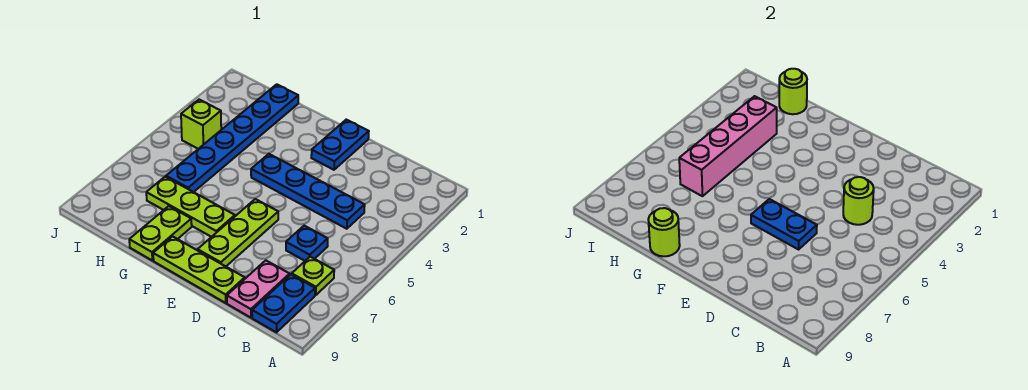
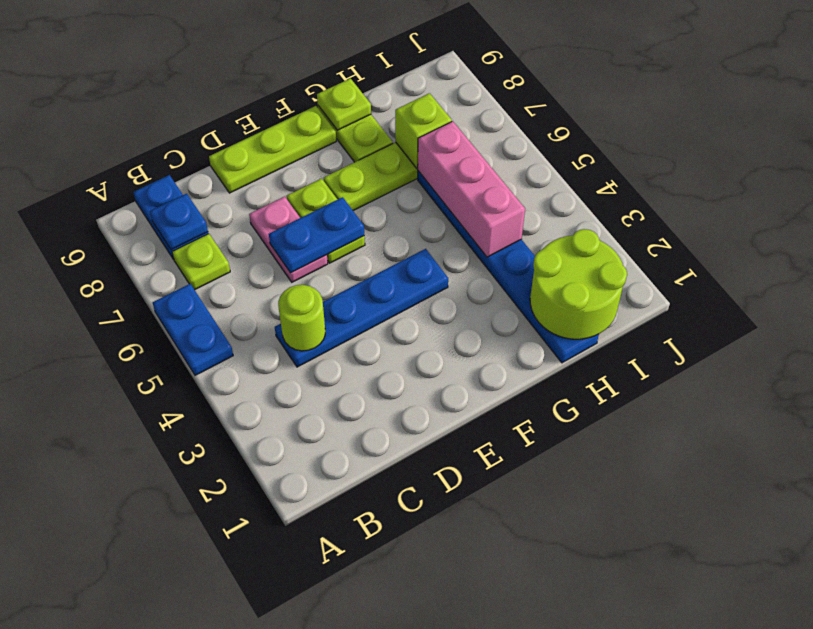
blue plate C6 level 1 -> blue plate B8 level 2
pink plate C8:C9 level 1 -> pink plate D6:D7 level 1
blue plate E1:E2 level 1 -> blue plate A5:A6 level 1
lime plate E6:E8 level 1 -> lime plate E6:E7 level 1
lime round brick G9 level 2 -> lime plate G9 level 2
lime round brick H1 level 2 -> lime round brick H1:I2 level 2
pink brick H3:H6 level 2 -> pink brick H4:H6 level 2
lime brick I4 level 1 -> lime brick H7 level 2

